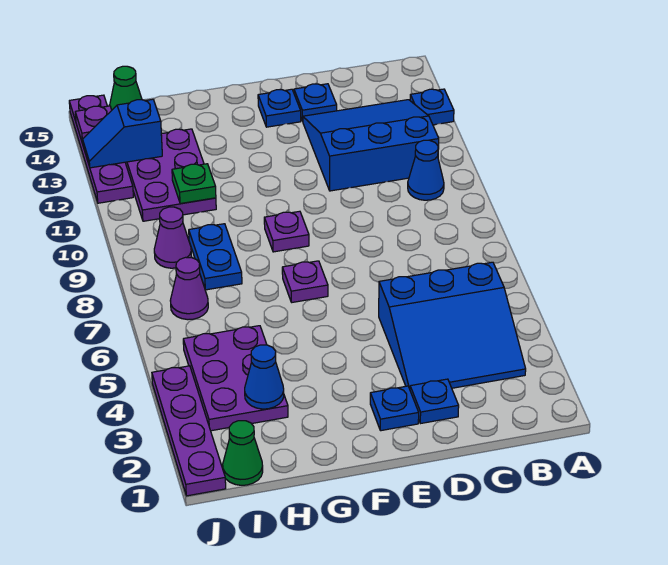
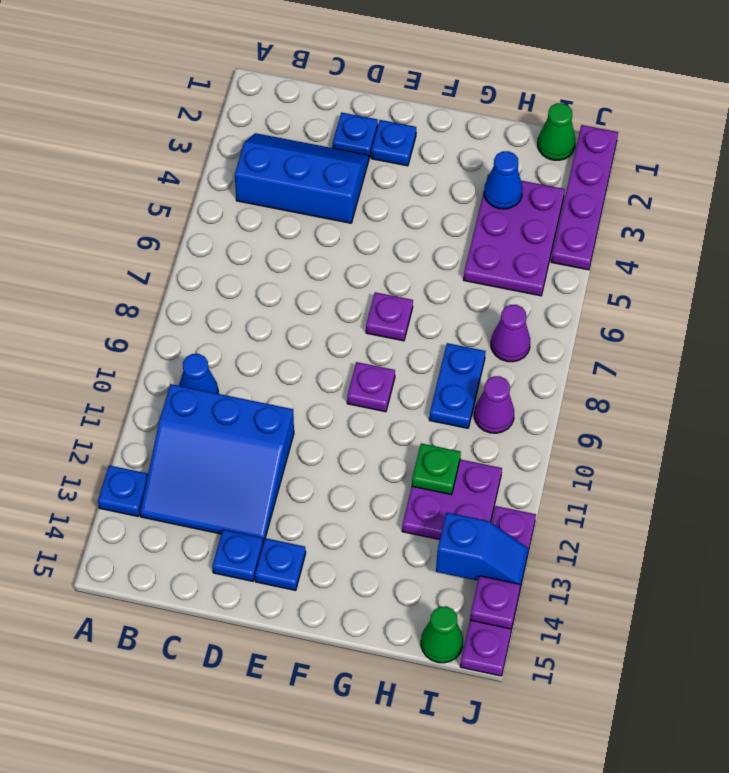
blue slope B3:D5 level 1 top 5 -> blue slope B3:D4 level 1 top 4
purple plate H11:I13 level 1 -> purple plate H11:I12 level 1

